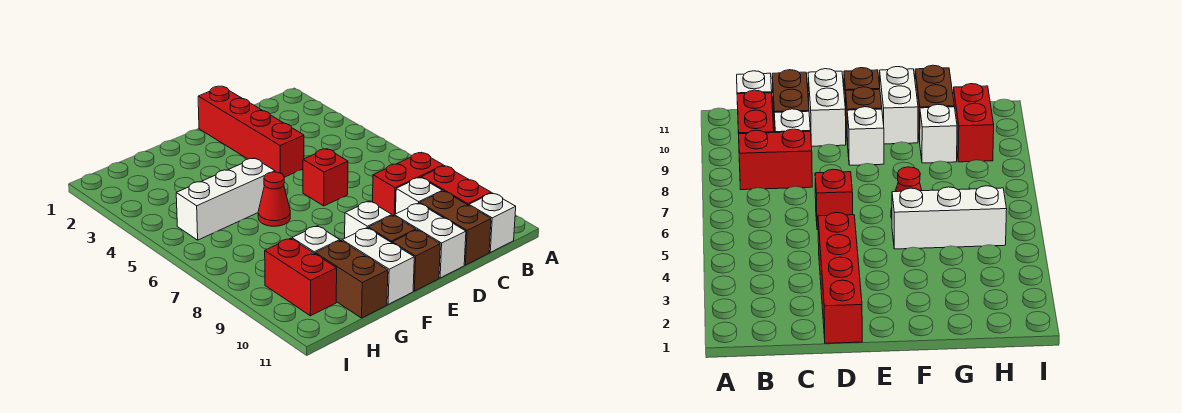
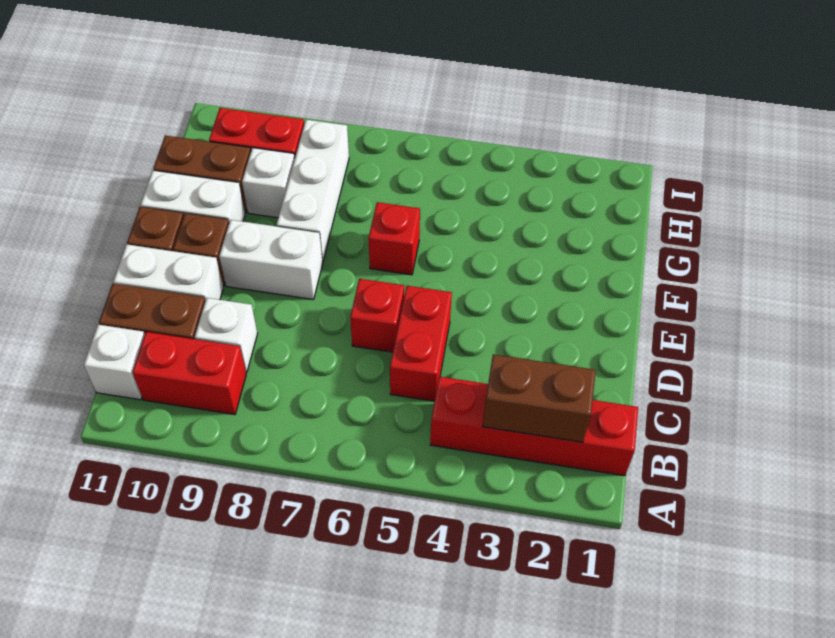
none -> brown brick B2:B3 level 2
red brick B8:C8 level 1 -> red brick C5:D5 level 1
red brick D1:D4 level 1 -> red brick B1:B4 level 1
white brick E9 level 1 -> white brick E8:E9 level 1
white brick F5:H5 level 1 -> white brick F8:H8 level 1
red cone F6 level 1 -> red brick F6 level 1

